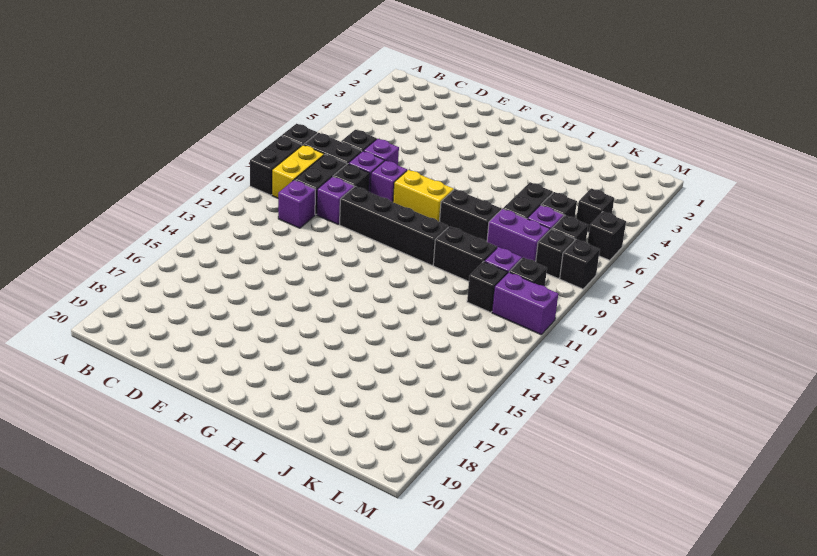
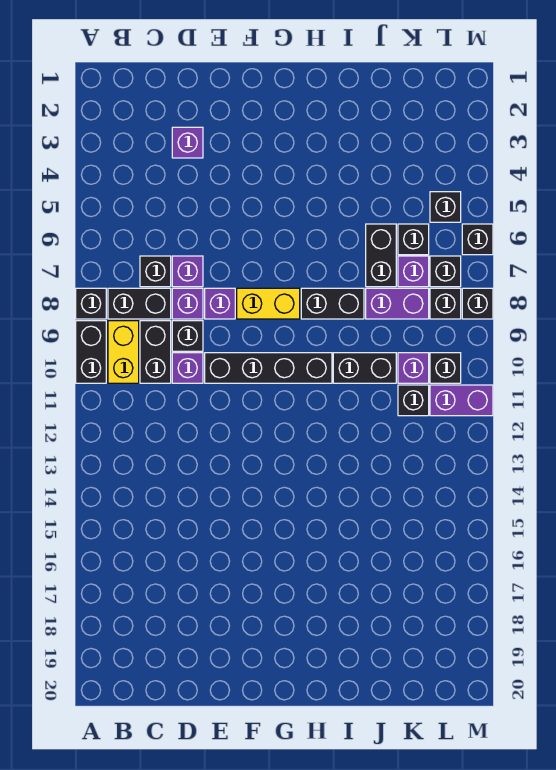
purple brick C11 level 1 -> purple brick D3 level 1

